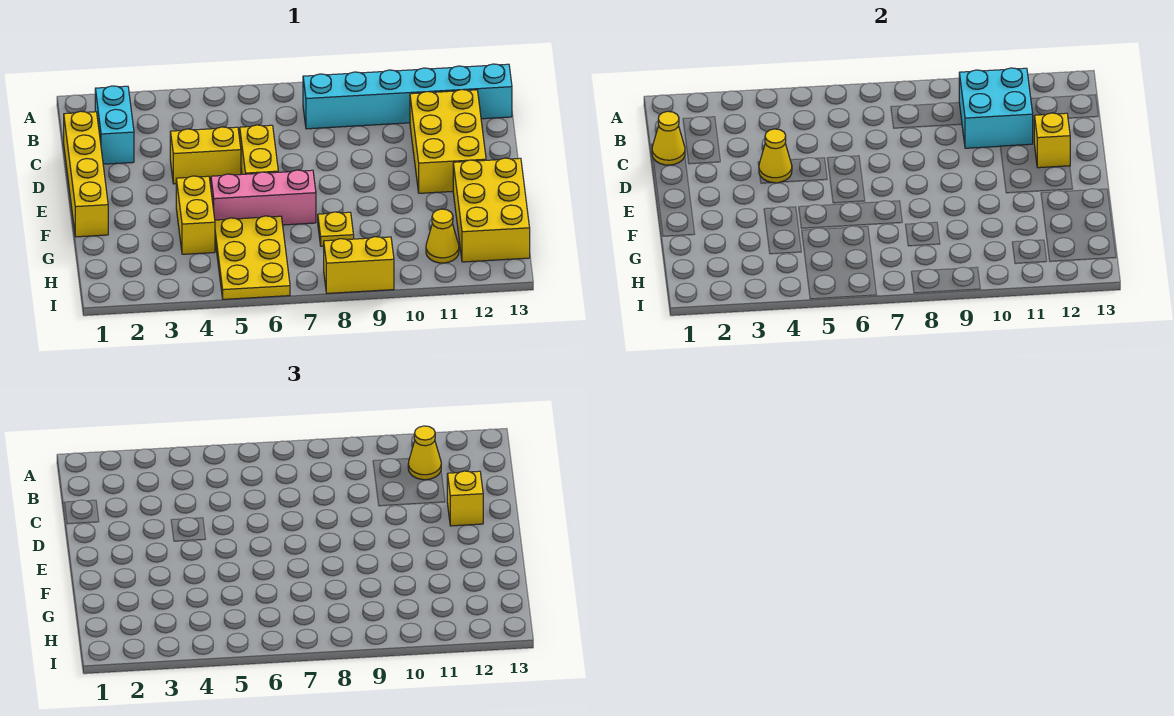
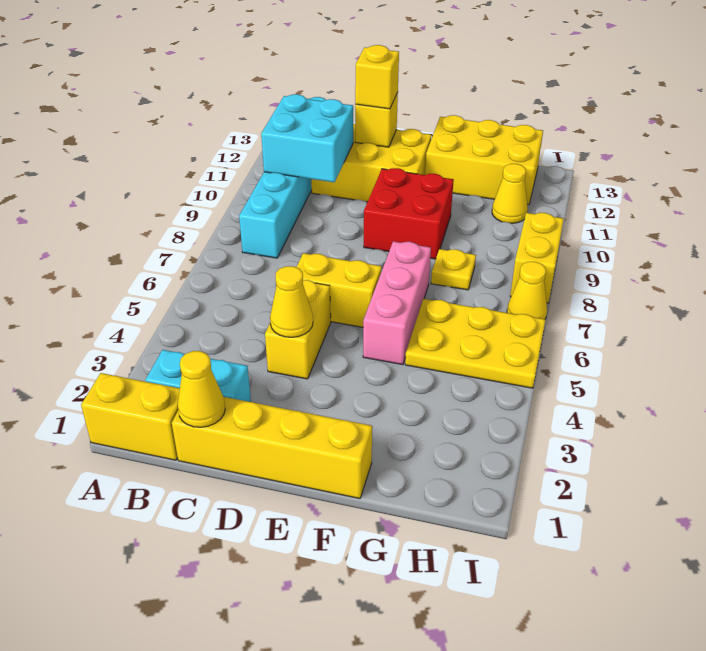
yellow cone B11 level 3 -> yellow cone I7 level 1
none -> red brick E9:F10 level 1
yellow brick F4:G4 level 1 -> yellow brick A1:B1 level 1

